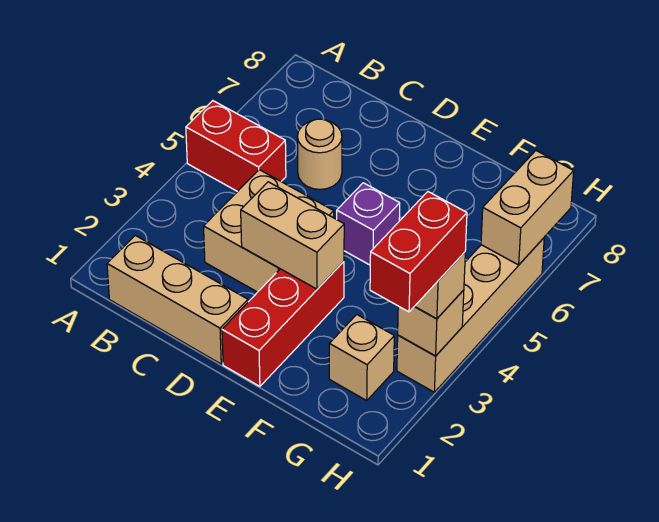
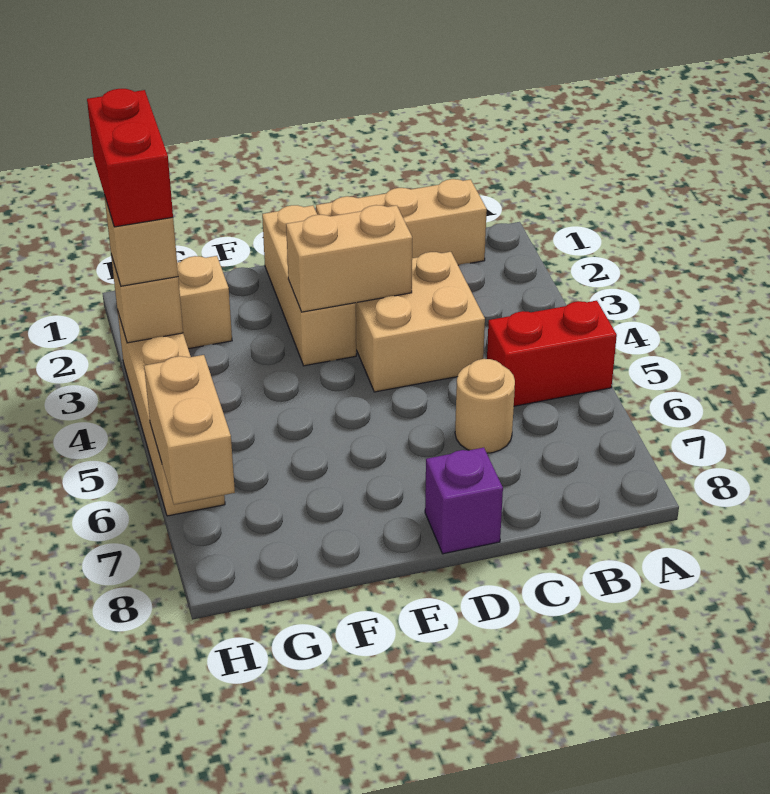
red brick E1:E3 level 1 -> tan brick E1:E3 level 1
purple brick E5 level 1 -> purple brick D8 level 1

